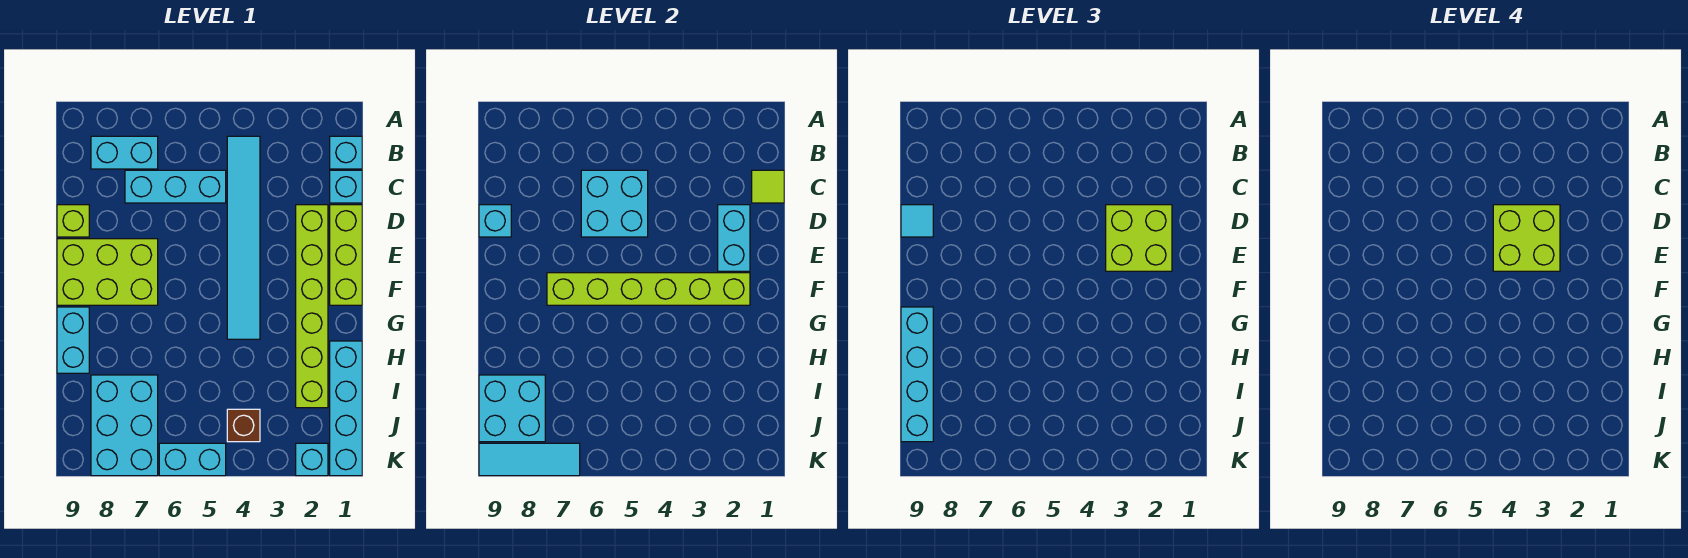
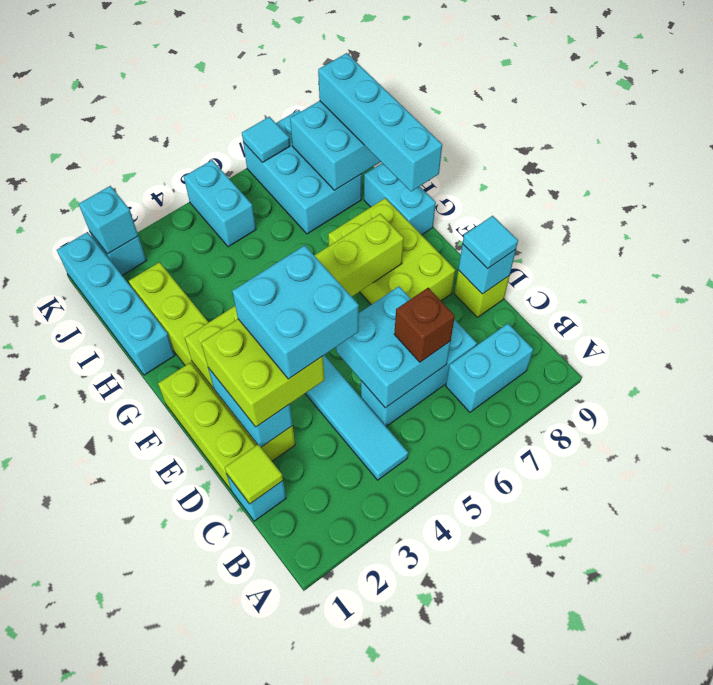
cyan brick B1 level 1 -> cyan brick K2 level 2
lime brick D3:E4 level 4 -> cyan brick D3:E4 level 4
lime brick E7:F9 level 1 -> lime brick E7:G8 level 1
brown brick J4 level 1 -> brown brick C6 level 3
cyan brick K5:K6 level 1 -> cyan brick J5:K5 level 1
cyan tile K7:K9 level 2 -> cyan tile K7 level 2

